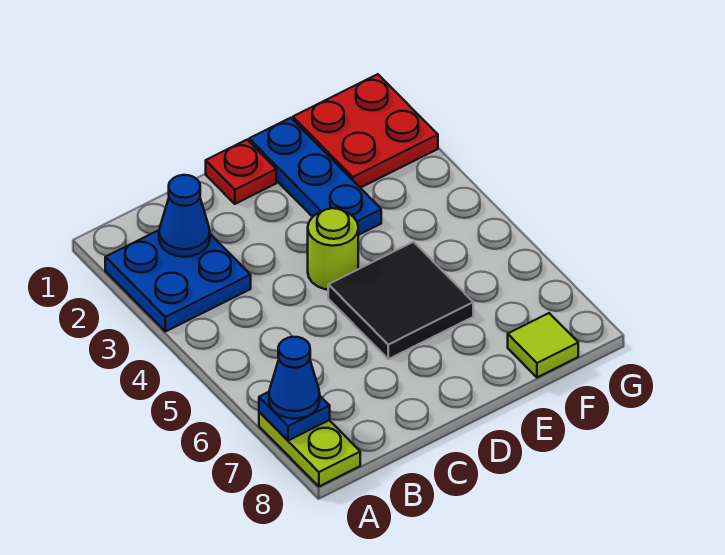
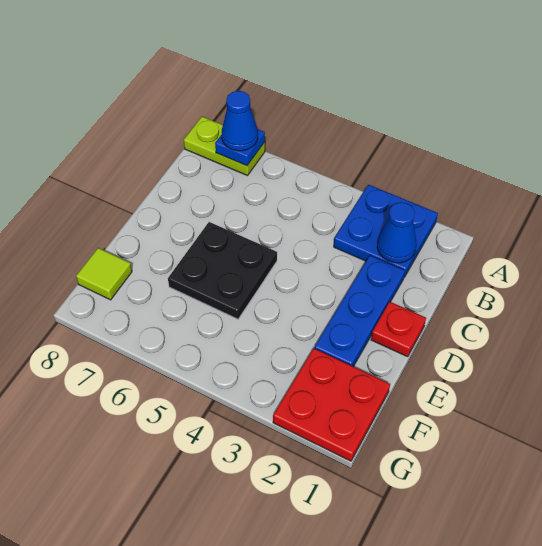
lime round brick D4 level 1 -> none
black tile D5:E6 level 1 -> black plate D5:E6 level 1
blue plate E1:E3 level 1 -> blue plate C2:E2 level 1

